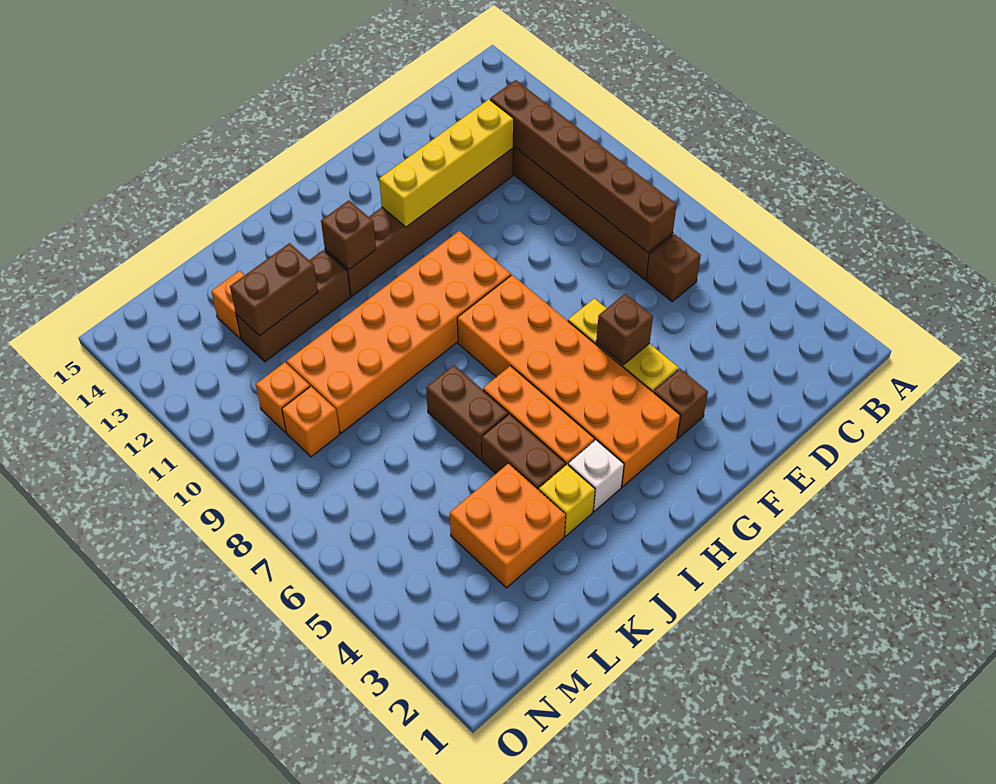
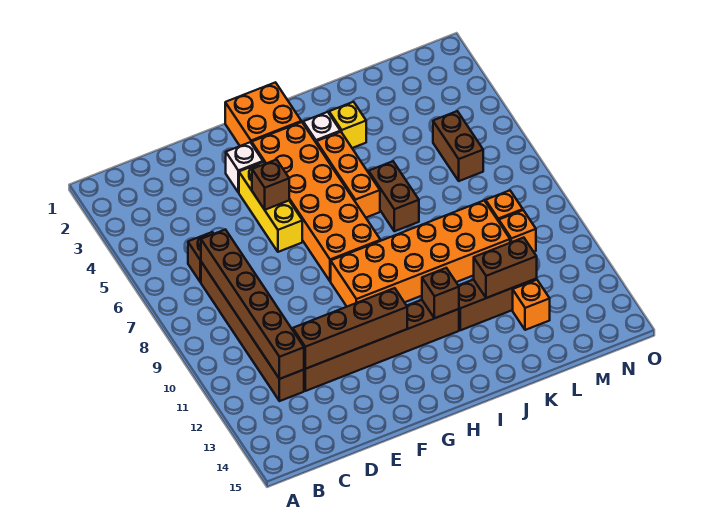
yellow brick D12:G12 level 2 -> brown brick D12:G12 level 2
brown brick F3 level 1 -> white brick F3 level 1
brown brick J4:J5 level 1 -> brown brick M5:M6 level 1
orange brick K3:L4 level 1 -> orange brick G1:H2 level 1

